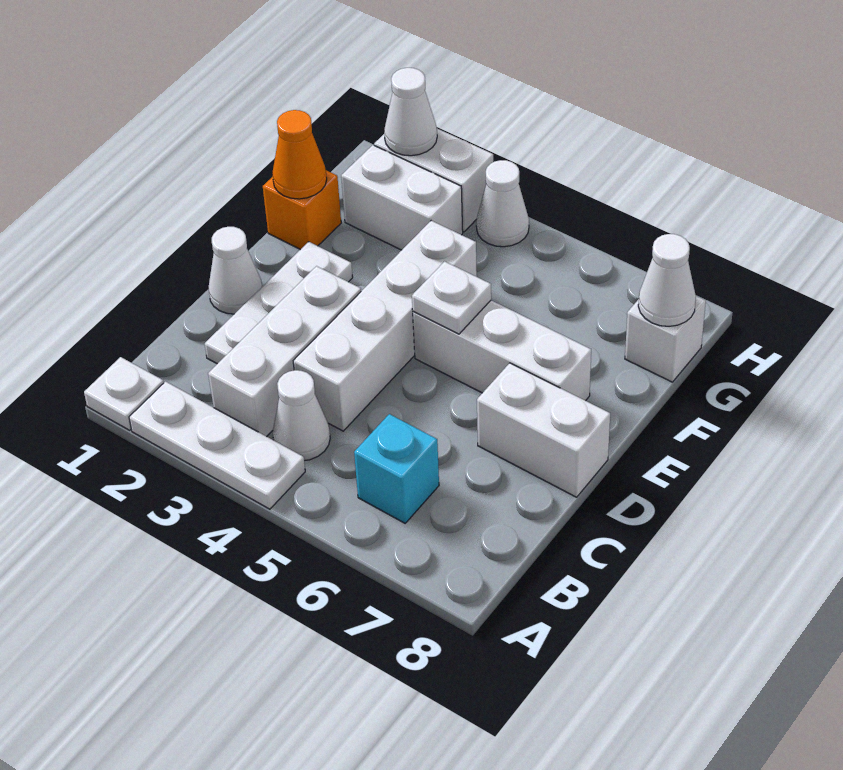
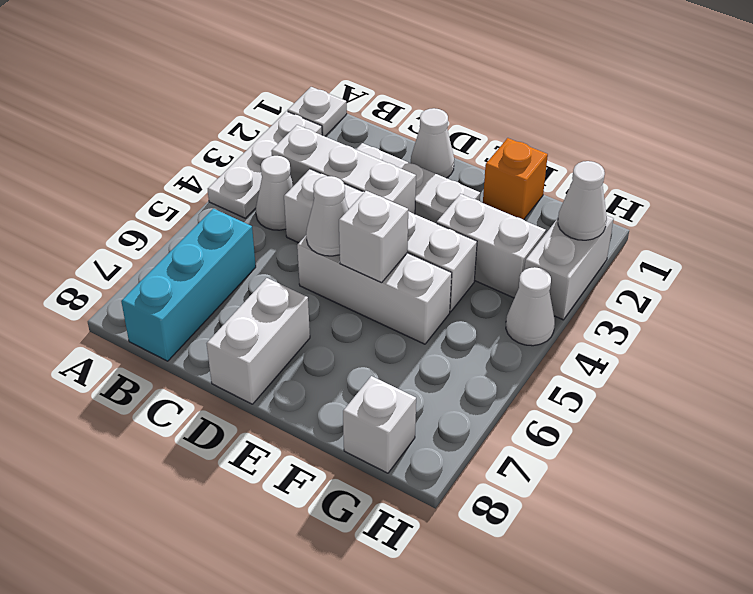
cyan brick B6 level 1 -> cyan brick B6:B8 level 1
white brick E5:E7 level 1 -> white brick D5:F5 level 1
white plate E5 level 2 -> white brick E5 level 2
orange cone F1 level 2 -> none
white brick G2:G3 level 1 -> white brick F3:G3 level 1
white cone G8 level 2 -> white cone D5 level 2

